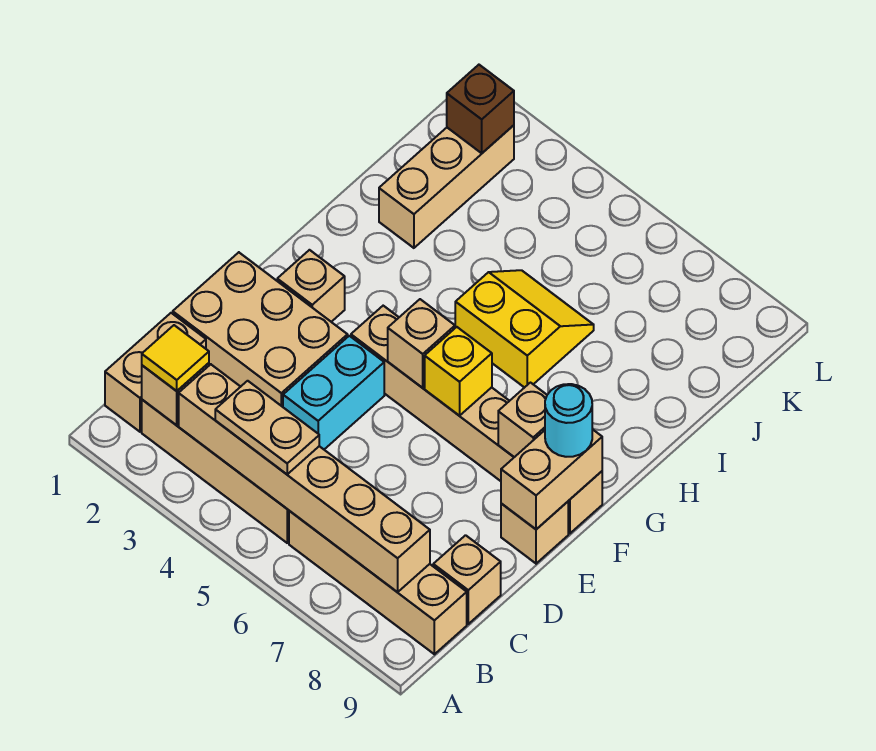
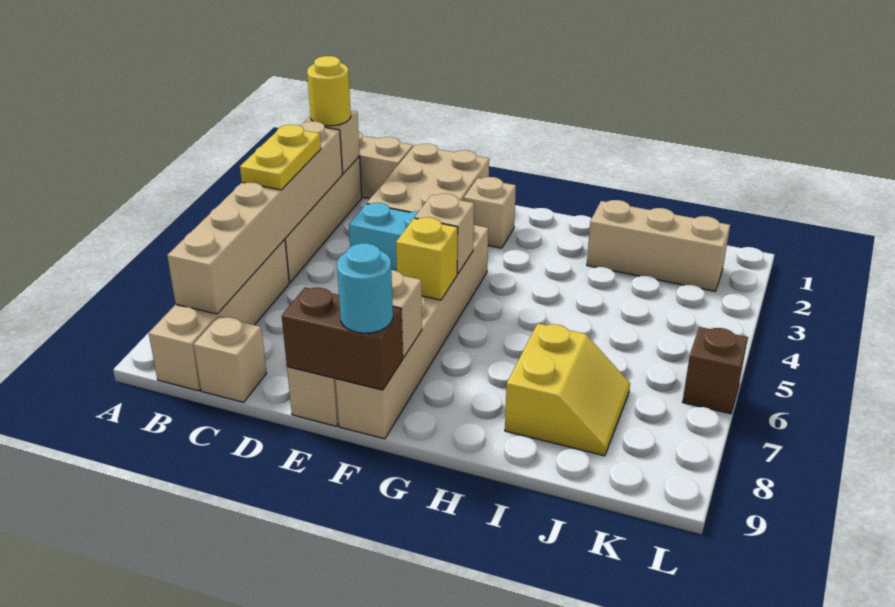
yellow tile B2 level 3 -> yellow round brick B2 level 3
tan plate B4:B5 level 3 -> yellow plate B4:B5 level 3
tan brick E9:F9 level 2 -> brown brick E9:F9 level 2
yellow slope H5:I6 level 1 top H -> yellow slope I7:J8 level 1 top I
brown brick K2 level 2 -> brown brick L6 level 1

